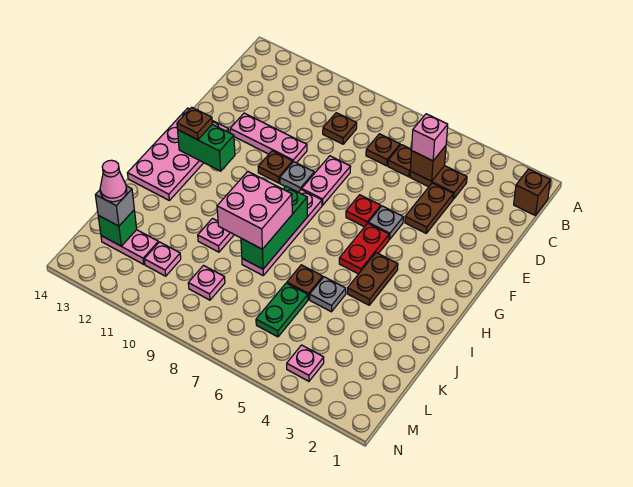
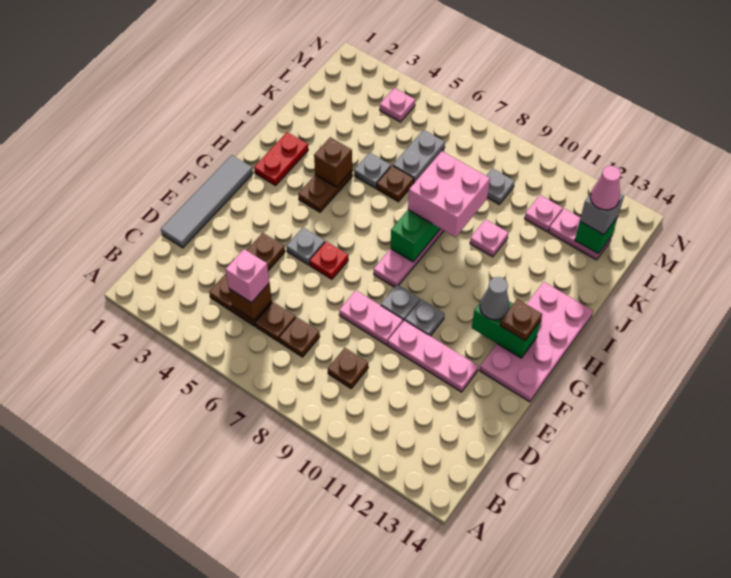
brown brick B1 level 1 -> brown brick I4 level 2
none -> grey tile D1:G1 level 1
pink plate E8:F8 level 1 -> pink plate E8:E9 level 1
brown plate F10 level 1 -> grey plate F10 level 1
red plate G5:H5 level 1 -> red plate H2:I2 level 1
none -> grey cone G12 level 3
green plate K6:L6 level 1 -> grey plate K6:L6 level 1
pink plate L9 level 1 -> grey plate L9 level 1

